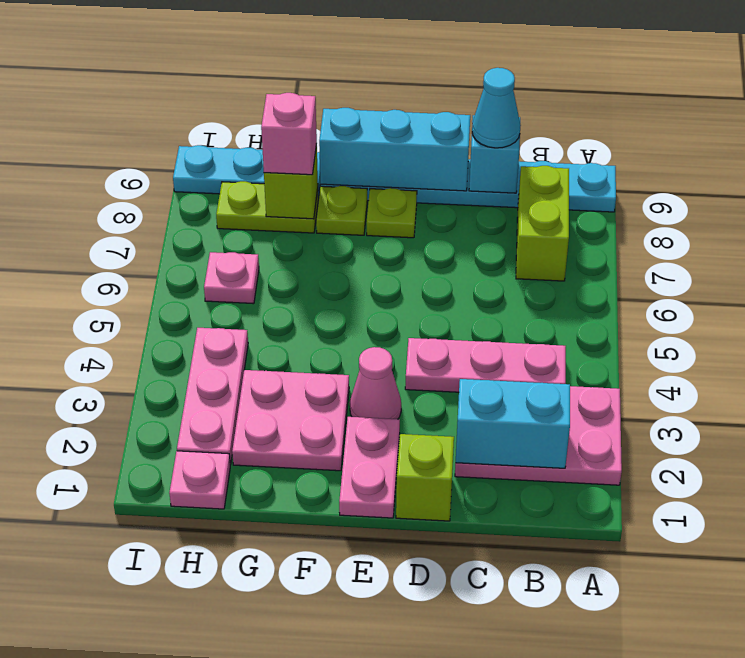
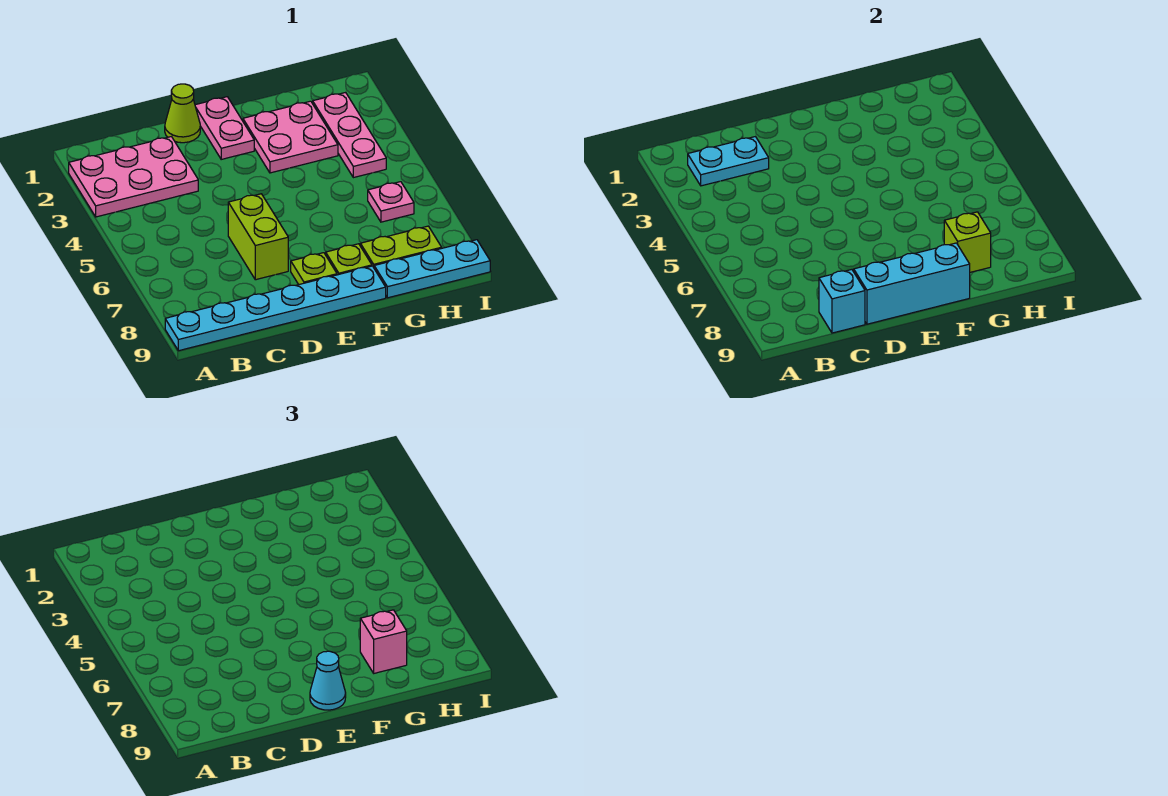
cyan brick B2:C2 level 2 -> cyan plate B2:C2 level 2
pink plate B4:D4 level 1 -> none
lime brick B7:B8 level 1 -> lime brick D6:D7 level 1
cyan cone C9 level 3 -> cyan cone E9 level 3
lime brick D1 level 1 -> lime cone D1 level 1
pink cone E3 level 1 -> none
pink plate H1 level 1 -> none

